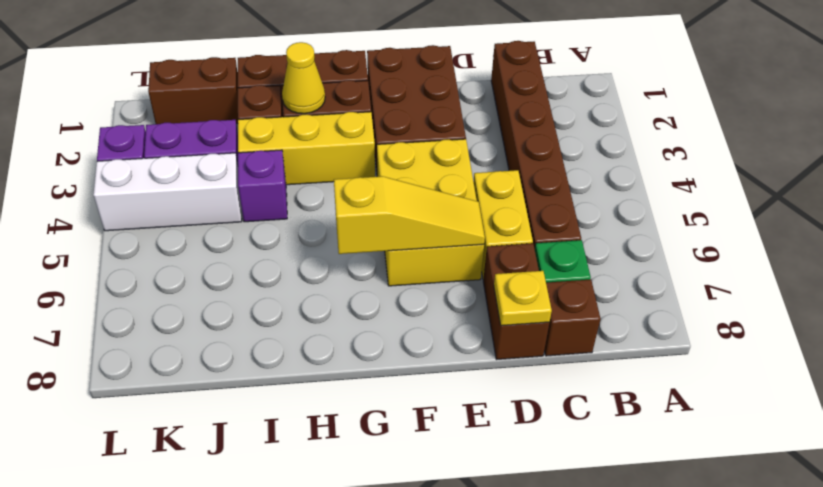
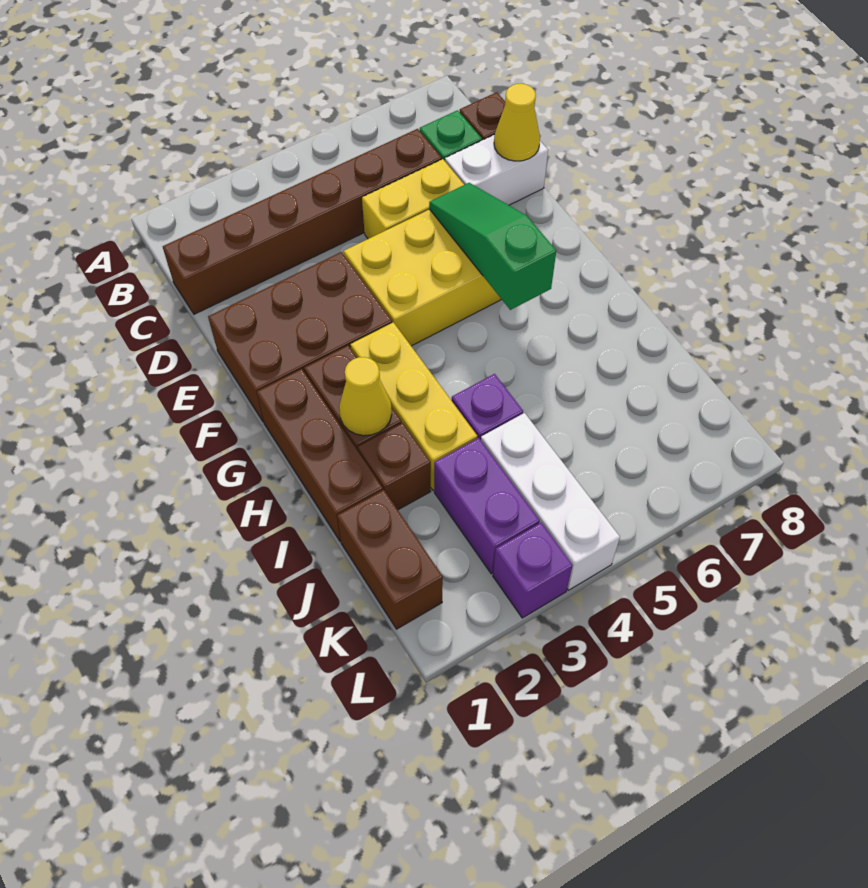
brown brick D7:D8 level 1 -> white brick D7:D8 level 1
yellow plate D8 level 2 -> yellow cone D8 level 2
yellow slope E6:G6 level 2 top G -> green slope E6:G6 level 2 top G

